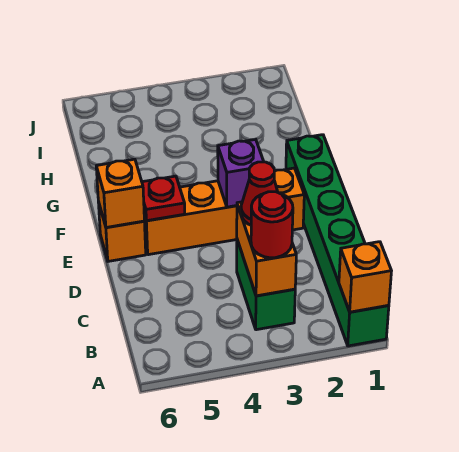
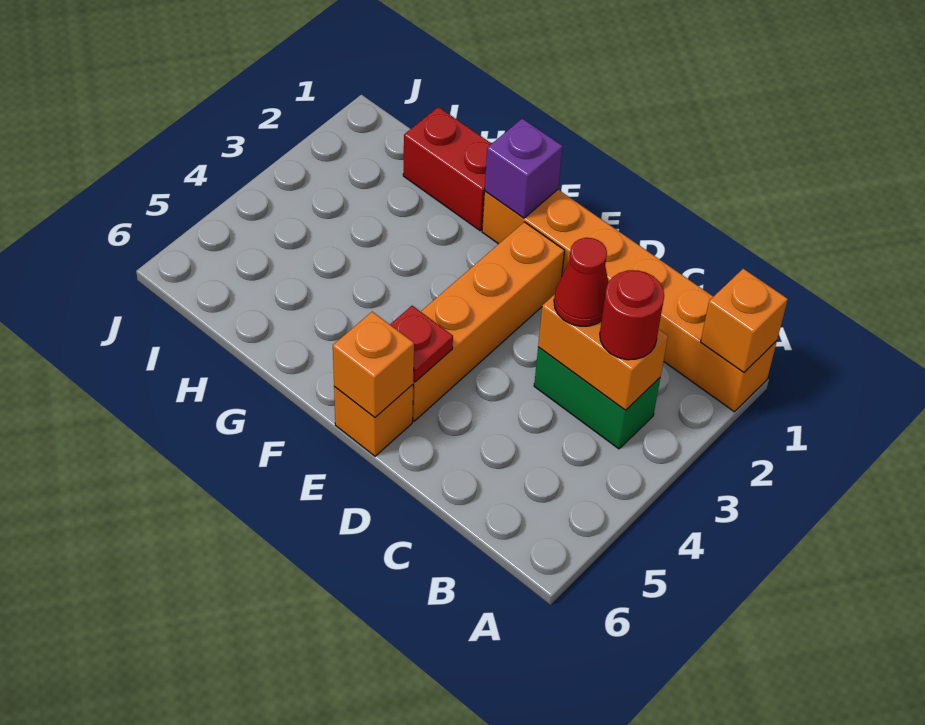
green brick A1:F1 level 1 -> orange brick A1:F1 level 1
purple brick E3 level 2 -> purple brick F1 level 2
none -> red brick G1:H1 level 1

